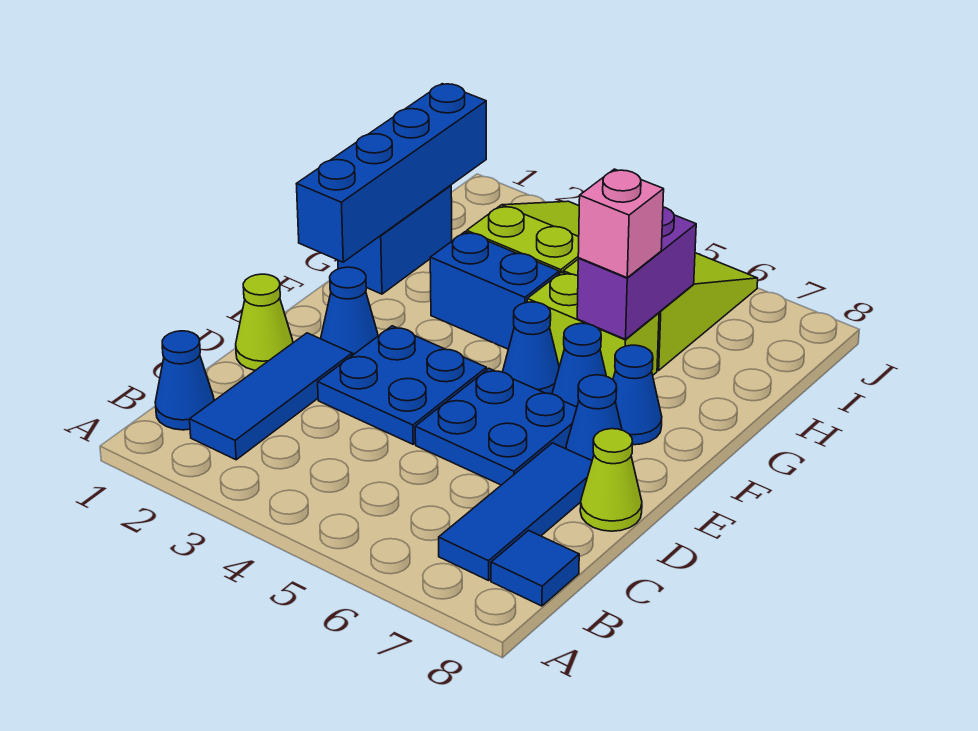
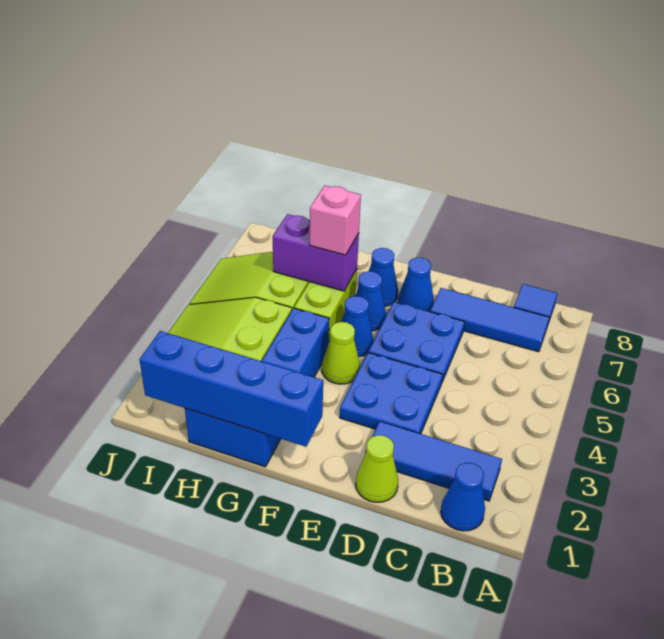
lime cone D8 level 1 -> lime cone F4 level 1
blue cone E2 level 1 -> none

